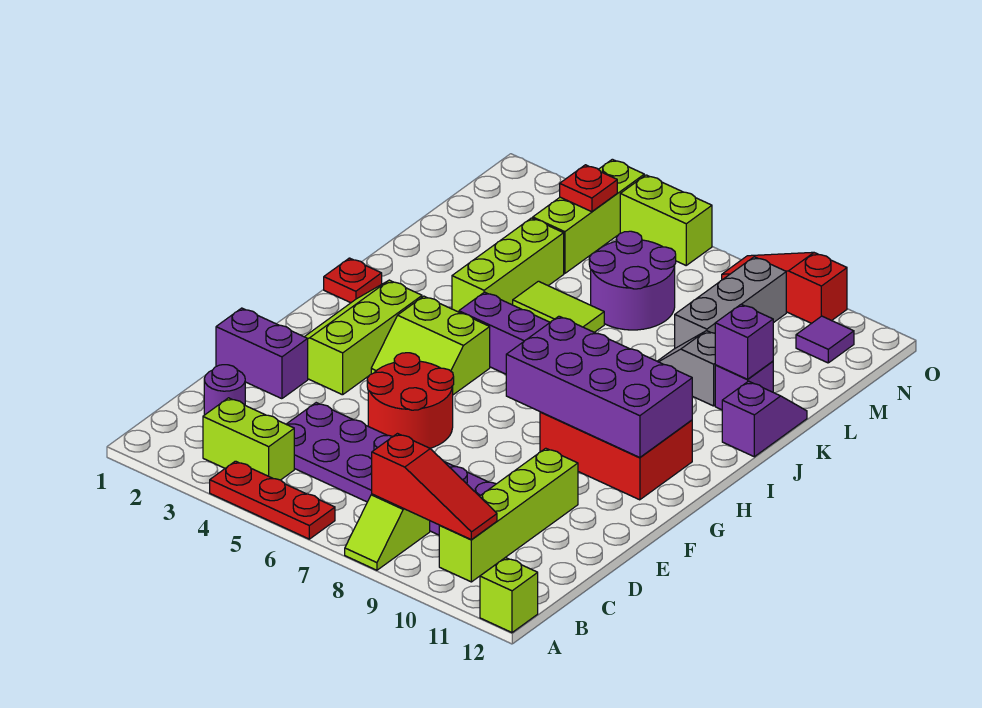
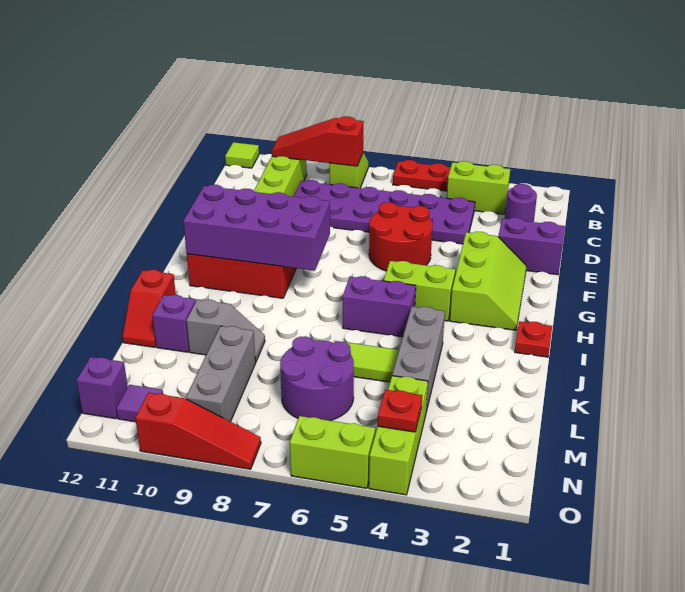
lime brick A12 level 1 -> lime tile A12 level 1
lime brick J4:L4 level 1 -> grey brick J4:L4 level 1
purple slope J12:K12 level 1 top J -> red slope J12:K12 level 1 top J
purple brick K11 level 2 -> purple brick N12 level 1

